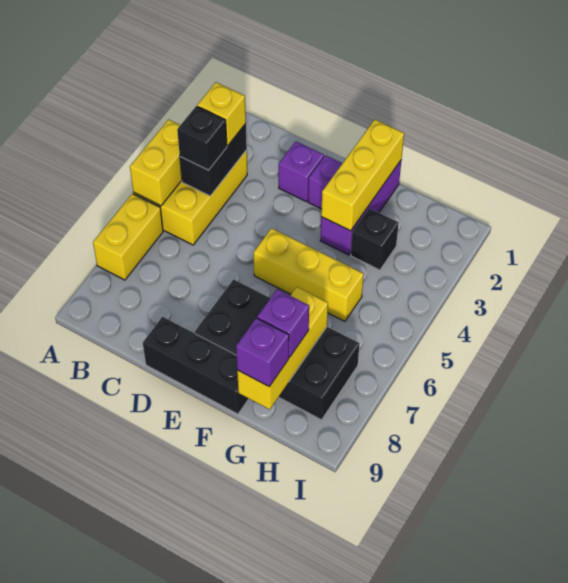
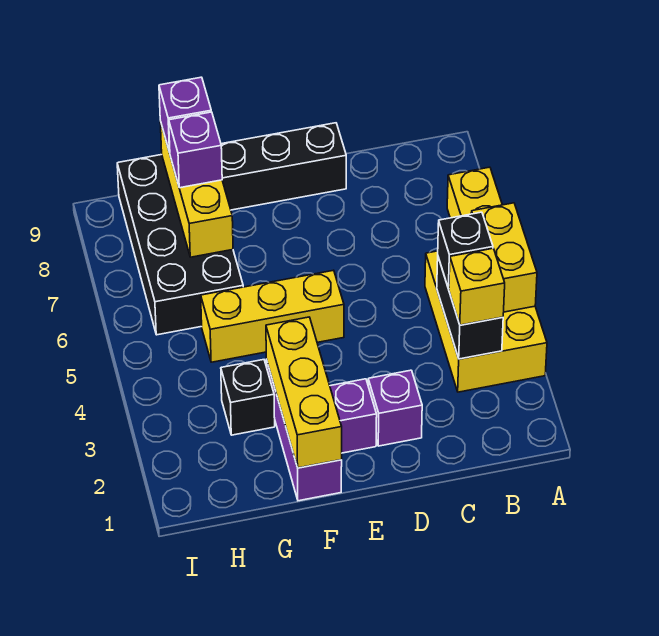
black brick E7:H8 level 1 -> black brick G6:H9 level 1

